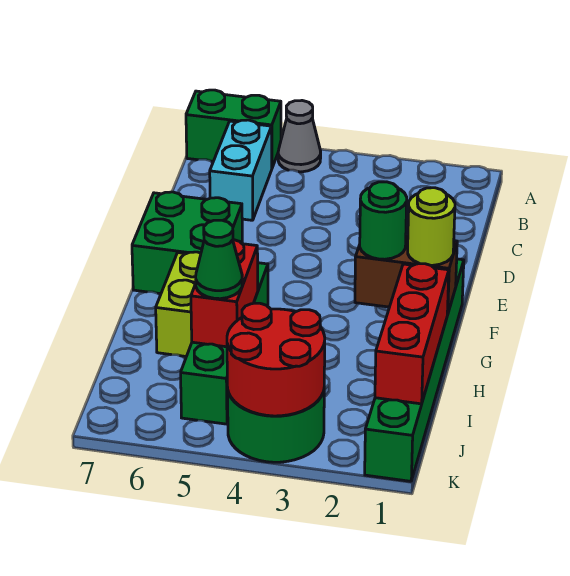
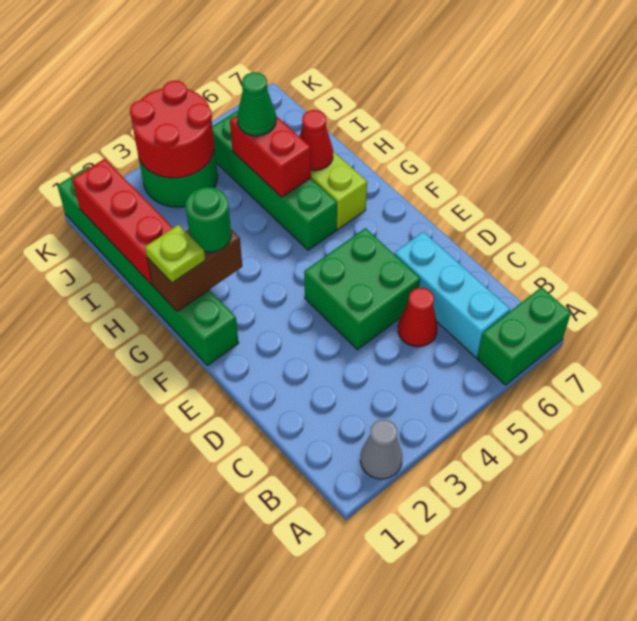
grey cone A5 level 1 -> grey cone A2 level 1
cyan brick B6:C6 level 1 -> cyan brick B6:D6 level 1
none -> red cone C5 level 1
green brick E6:F7 level 1 -> green brick D4:E5 level 1
lime round brick G1 level 3 -> lime plate G1 level 3
none -> red cone H6 level 2

